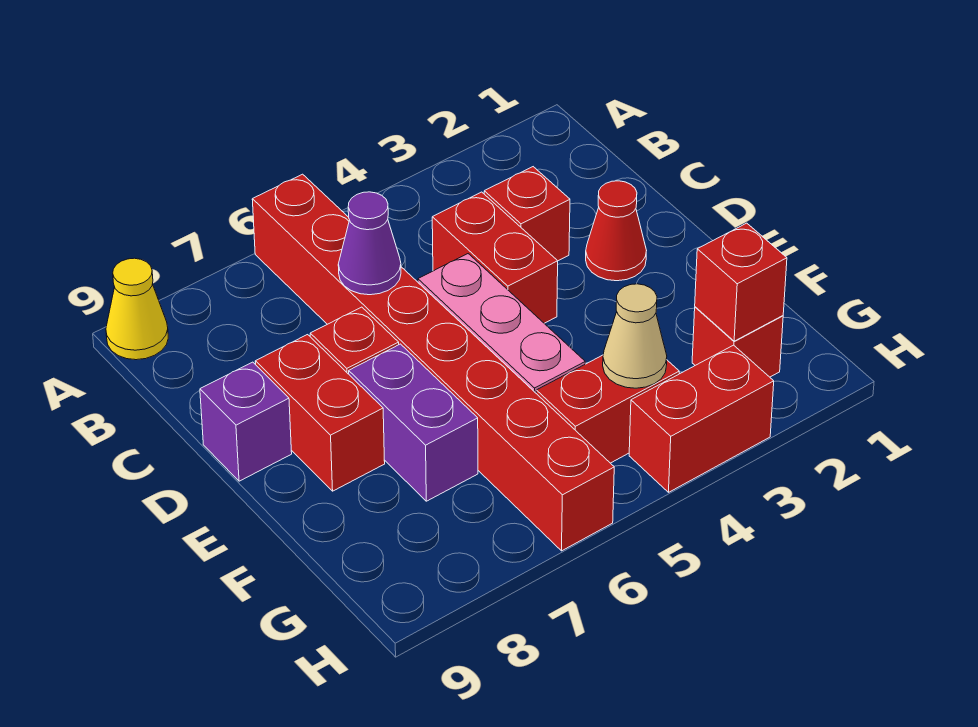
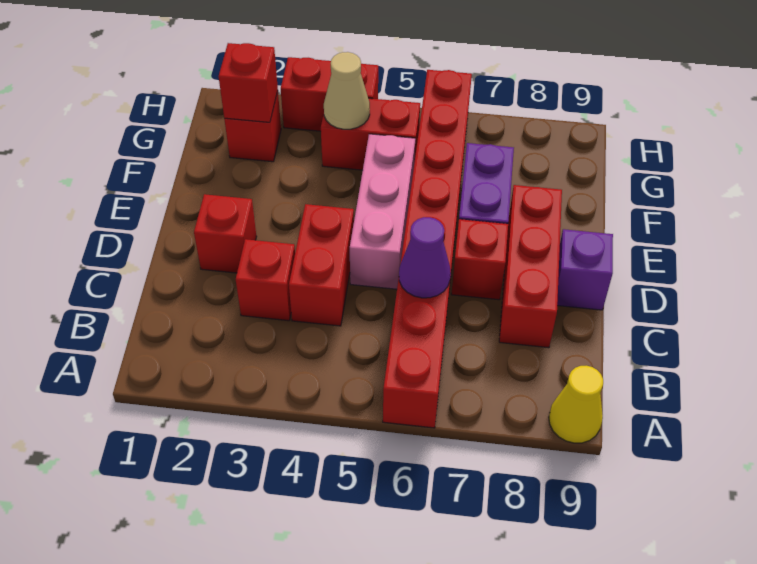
red cone D2 level 1 -> red brick D2 level 1
red brick D8:E8 level 1 -> red brick C8:E8 level 1

